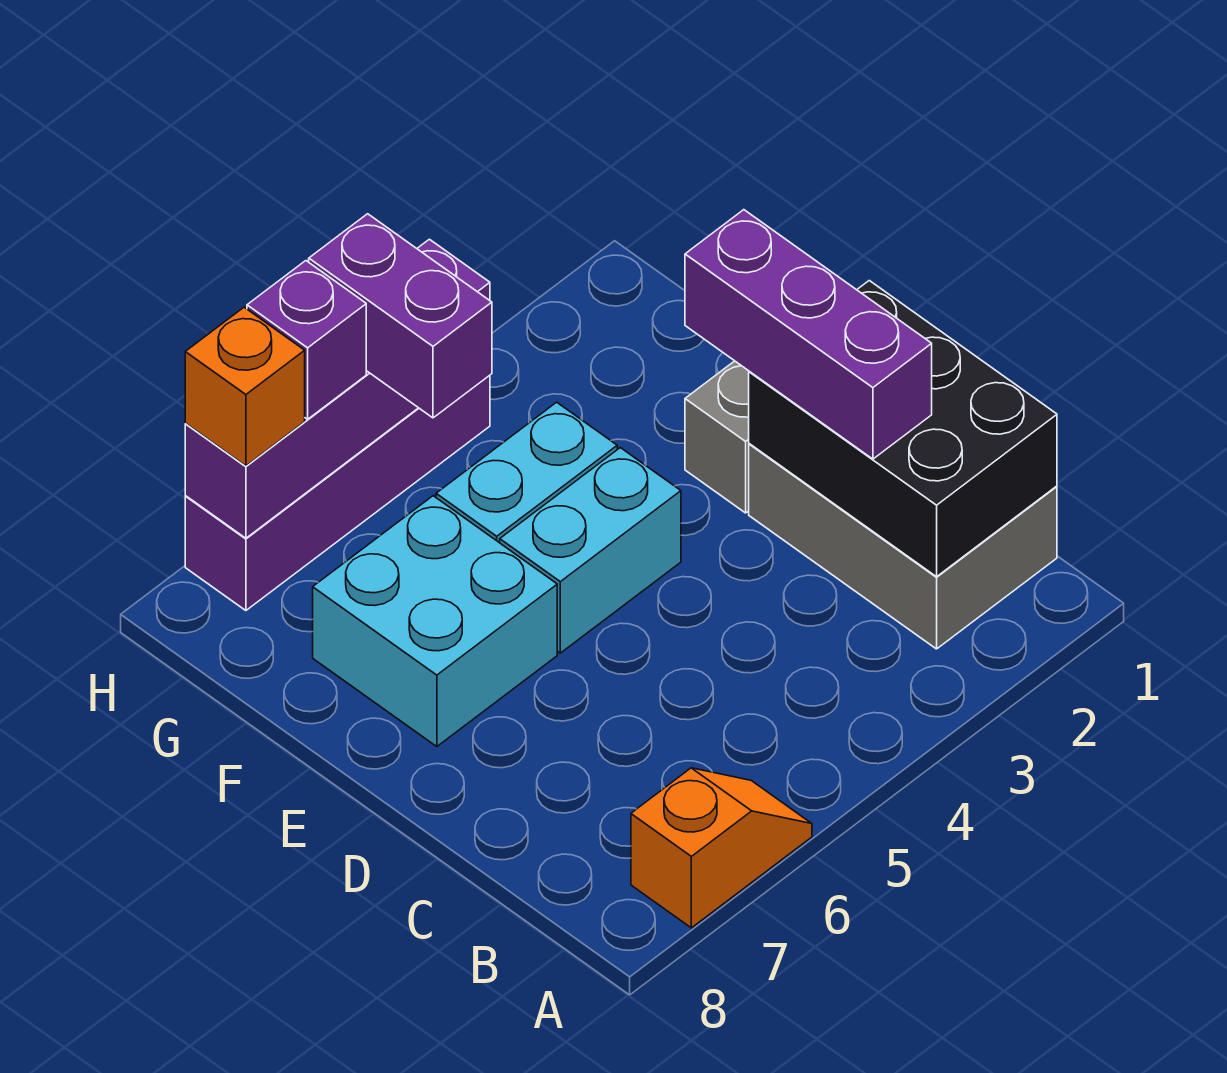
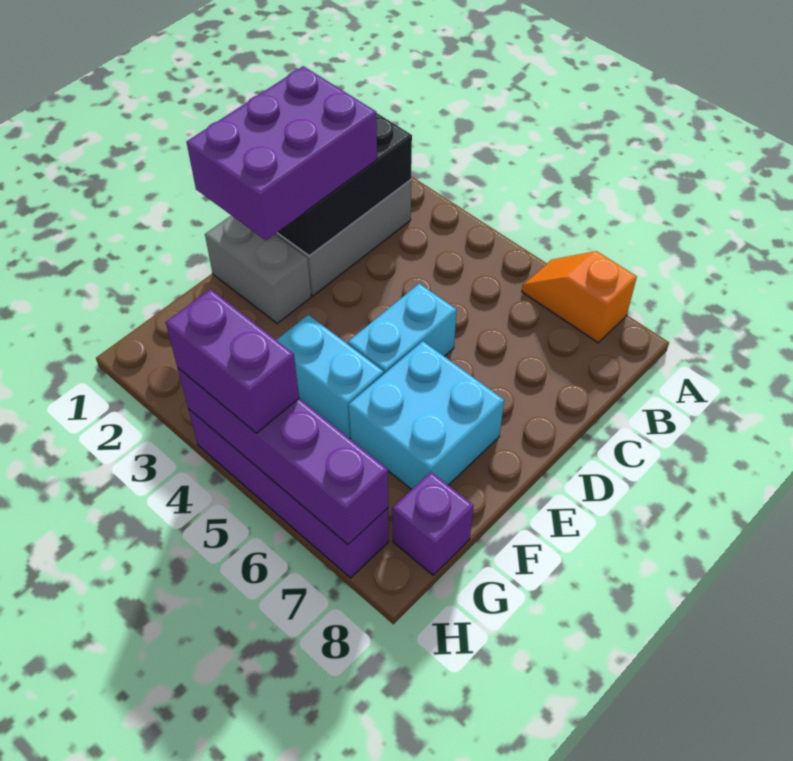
purple brick C2:E2 level 3 -> purple brick C1:E2 level 3
cyan brick E4:E5 level 1 -> cyan brick D5:E5 level 1
purple brick G5:H5 level 3 -> purple brick H4:H5 level 3
purple brick H6 level 3 -> purple brick G8 level 1
orange brick H7 level 3 -> none

